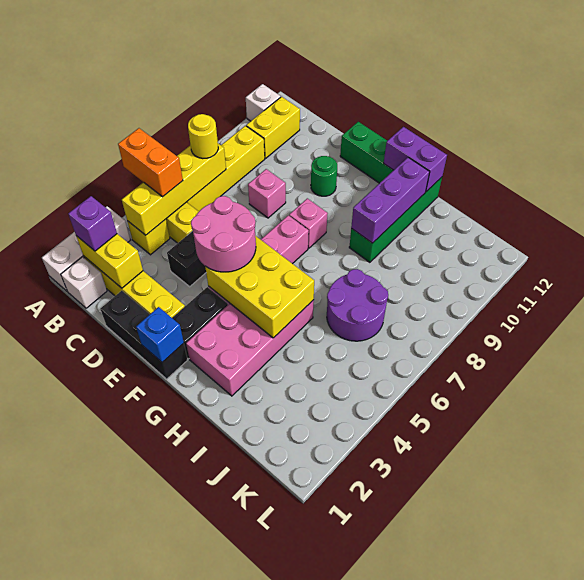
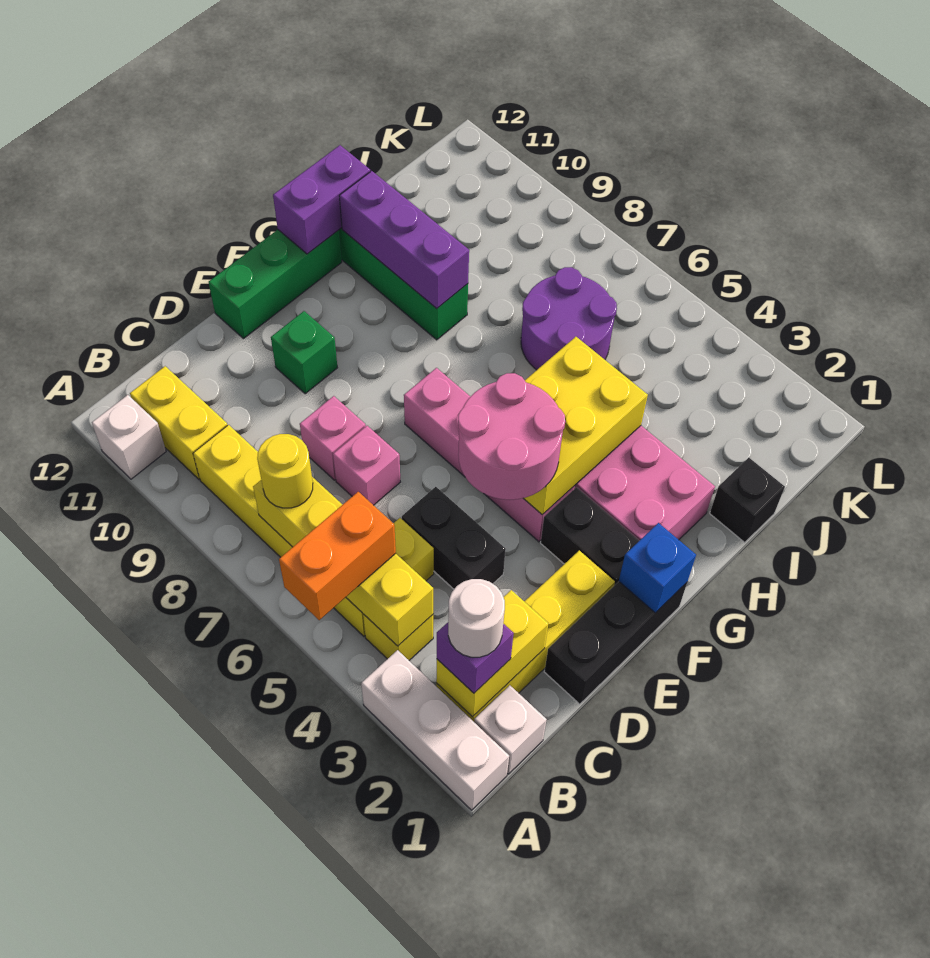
none -> white round brick B2 level 4
green round brick E10 level 1 -> green brick E10 level 1
pink brick F8 level 1 -> pink brick D7 level 1
none -> black brick I1 level 1

